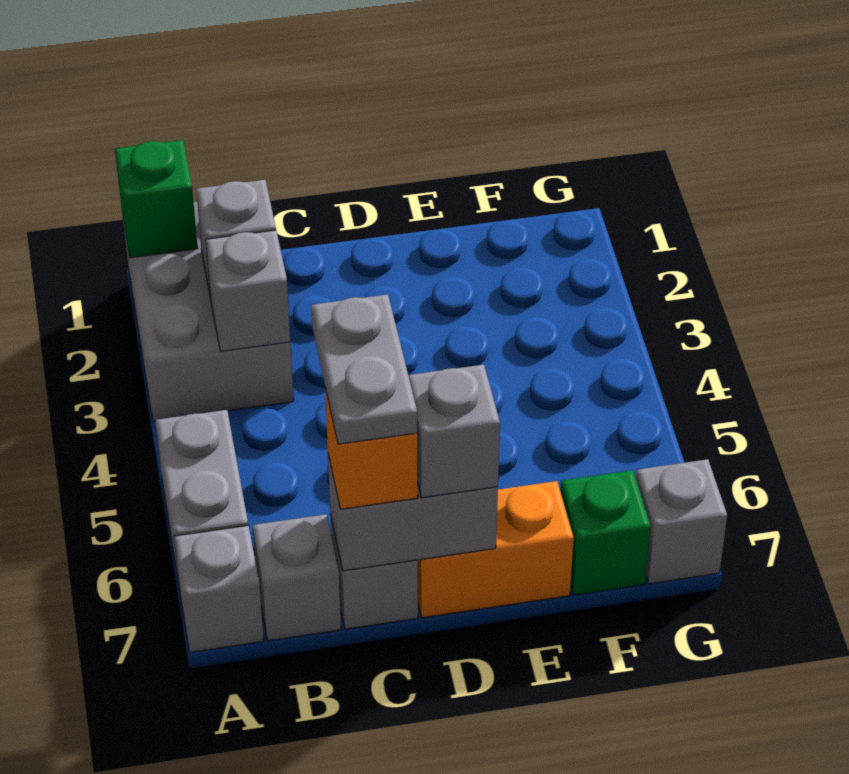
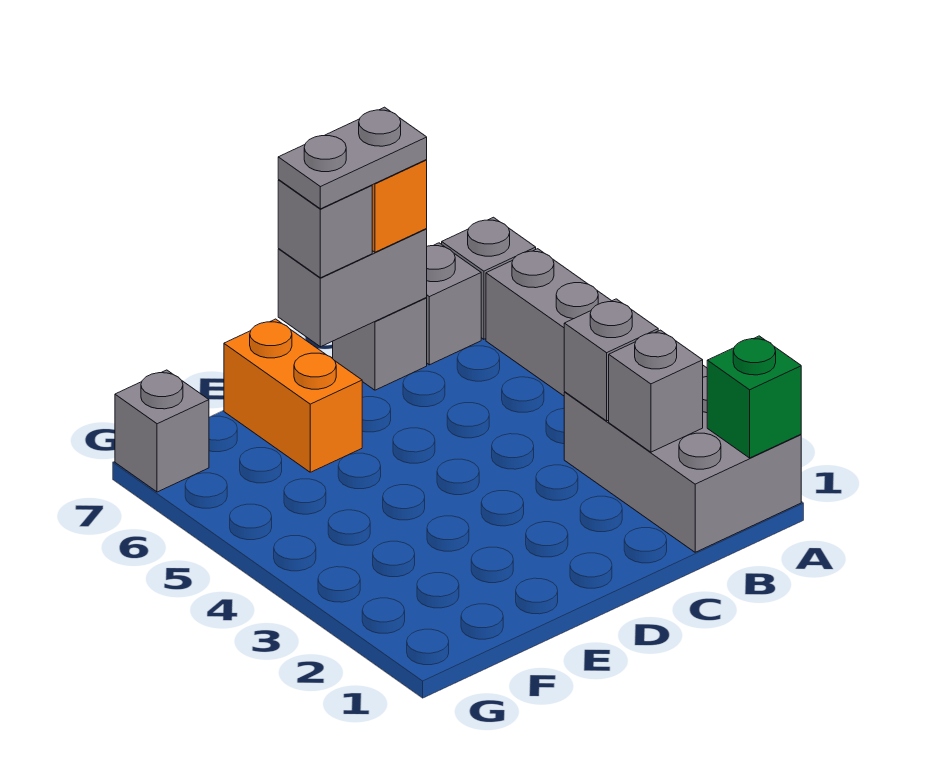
grey plate C6:C7 level 4 -> grey plate C7:D7 level 4
orange brick D7:E7 level 1 -> orange brick E6:E7 level 1
green brick F7 level 1 -> none

